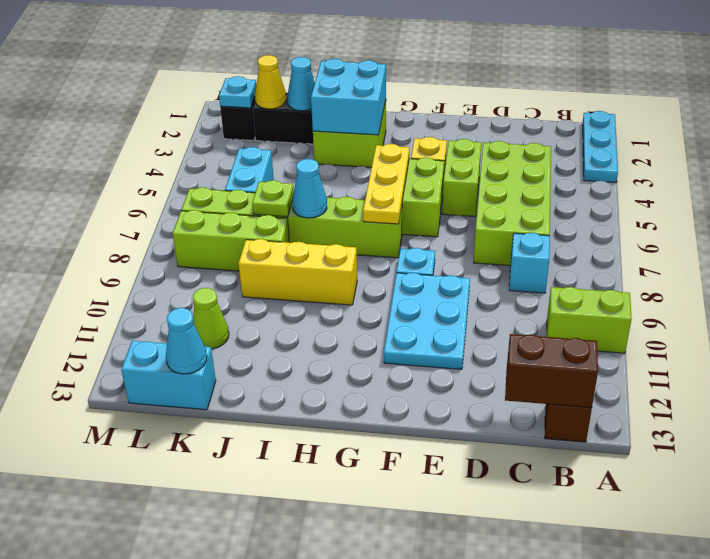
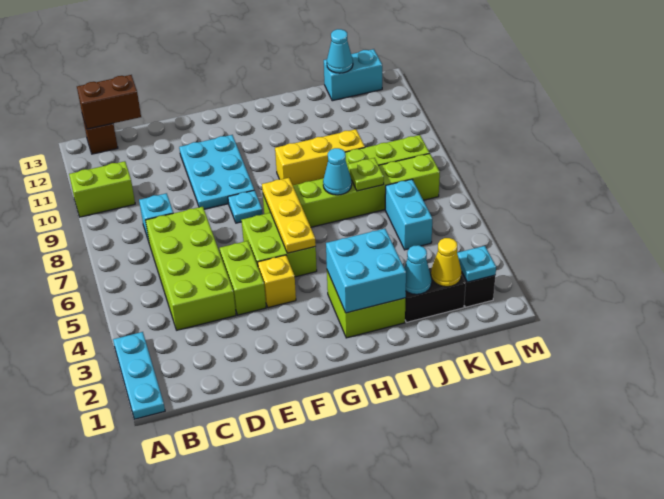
lime cone K11 level 1 -> none

